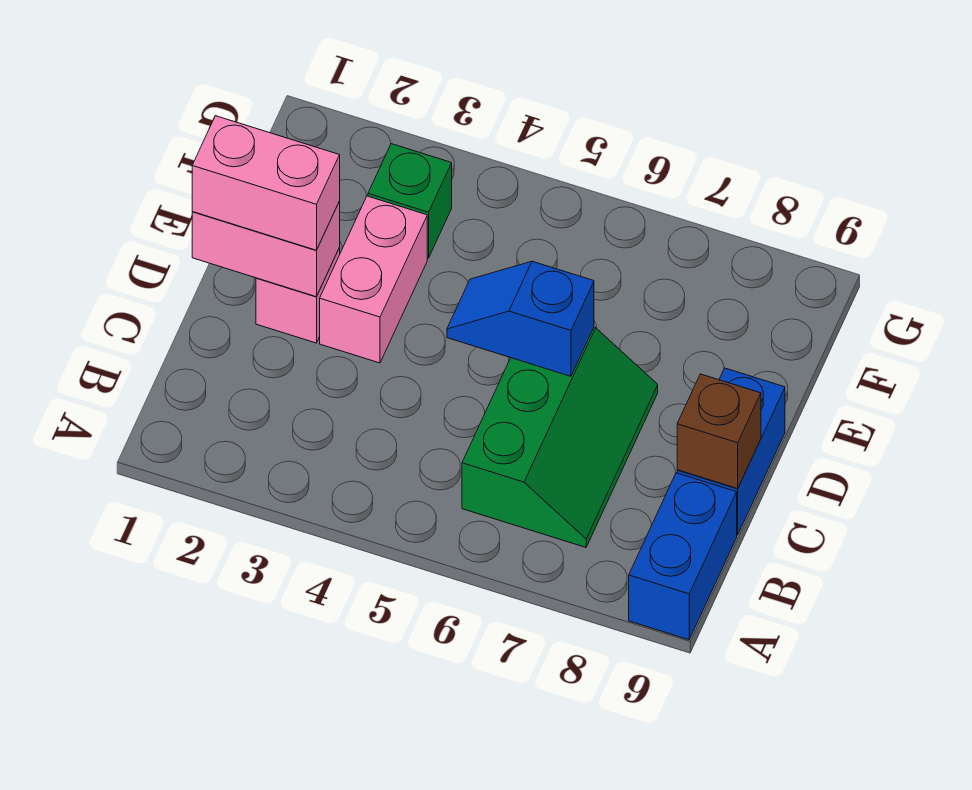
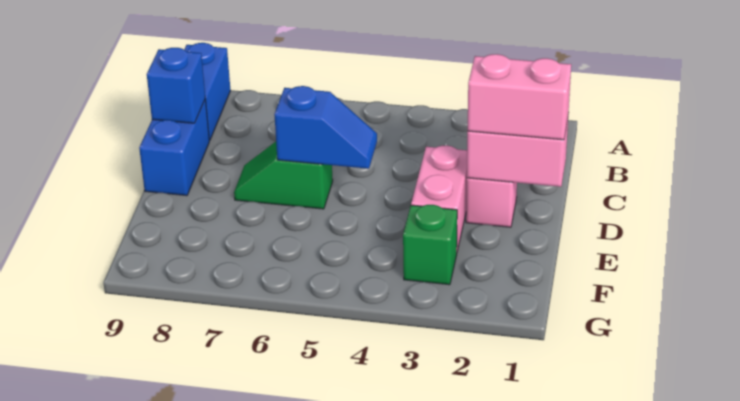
green slope B6:D7 level 1 top 6 -> green slope D6:D7 level 1 top 6
brown brick C9 level 2 -> blue brick C9 level 2

